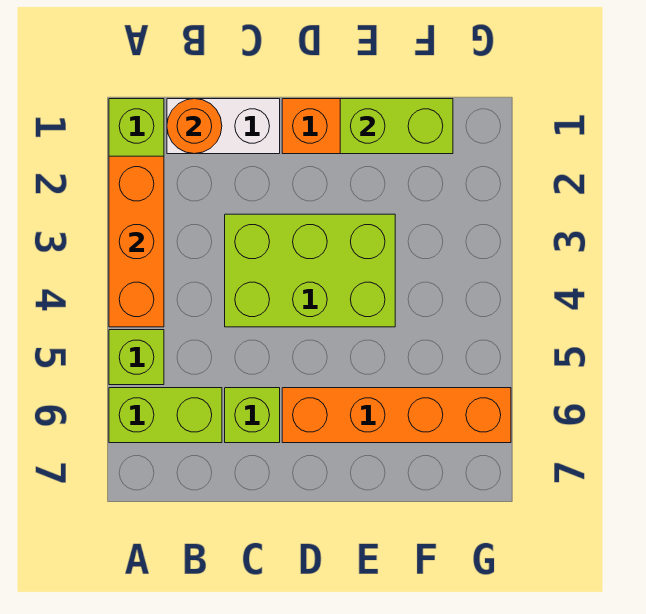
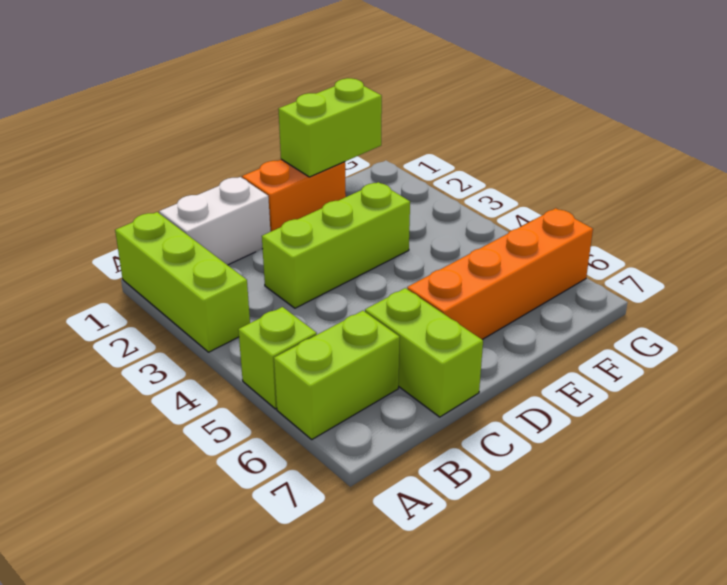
orange brick A2:A4 level 2 -> none
orange round brick B1 level 2 -> none
lime brick C3:E4 level 1 -> lime brick C3:E3 level 1
lime brick C6 level 1 -> lime brick C6:C7 level 1

